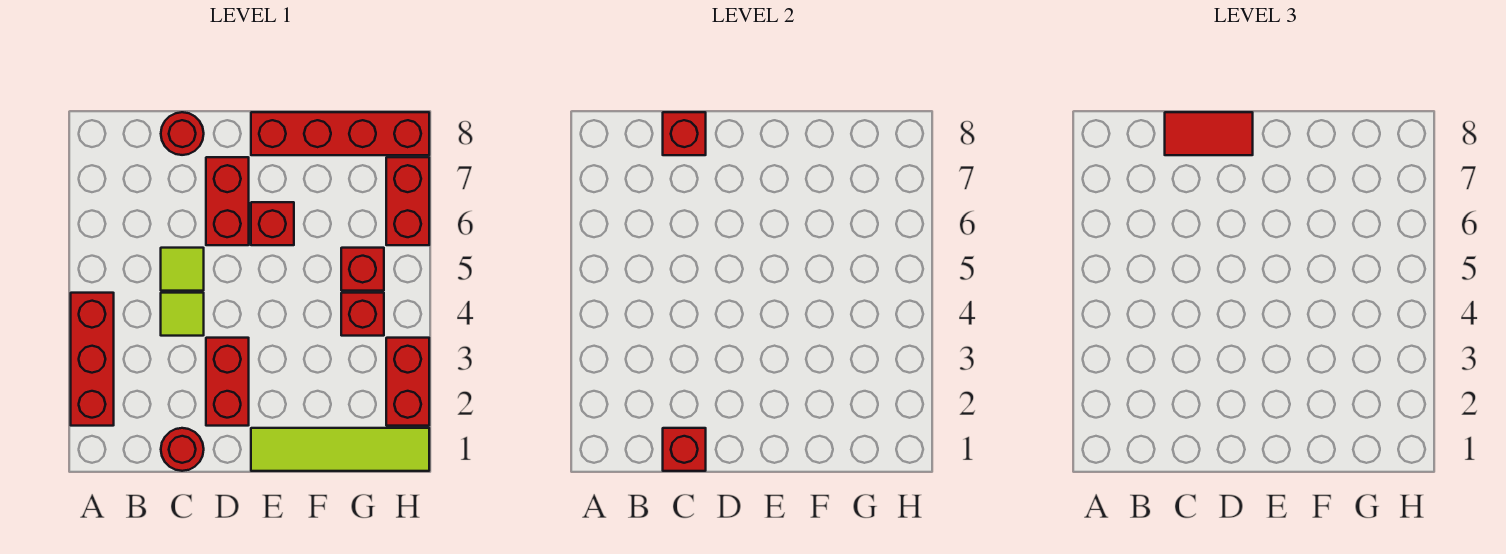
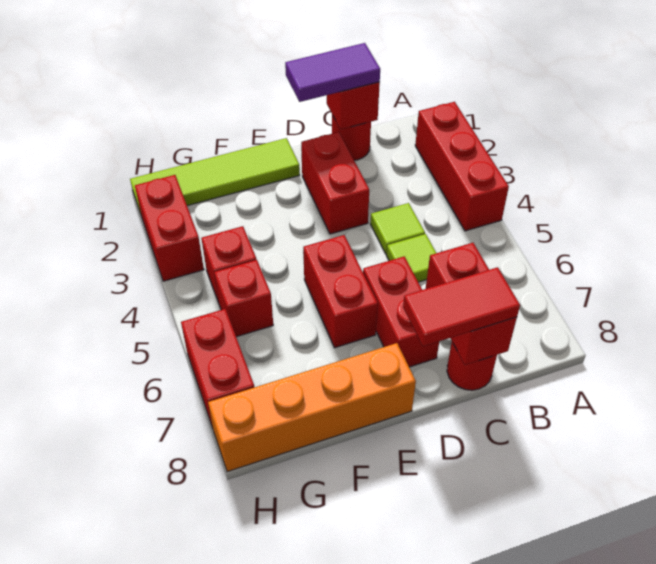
none -> purple tile C1:D1 level 3
red brick C8 level 2 -> red brick C7:C8 level 2
red brick E6 level 1 -> red brick E5:E6 level 1
red brick E8:H8 level 1 -> orange brick E8:H8 level 1

